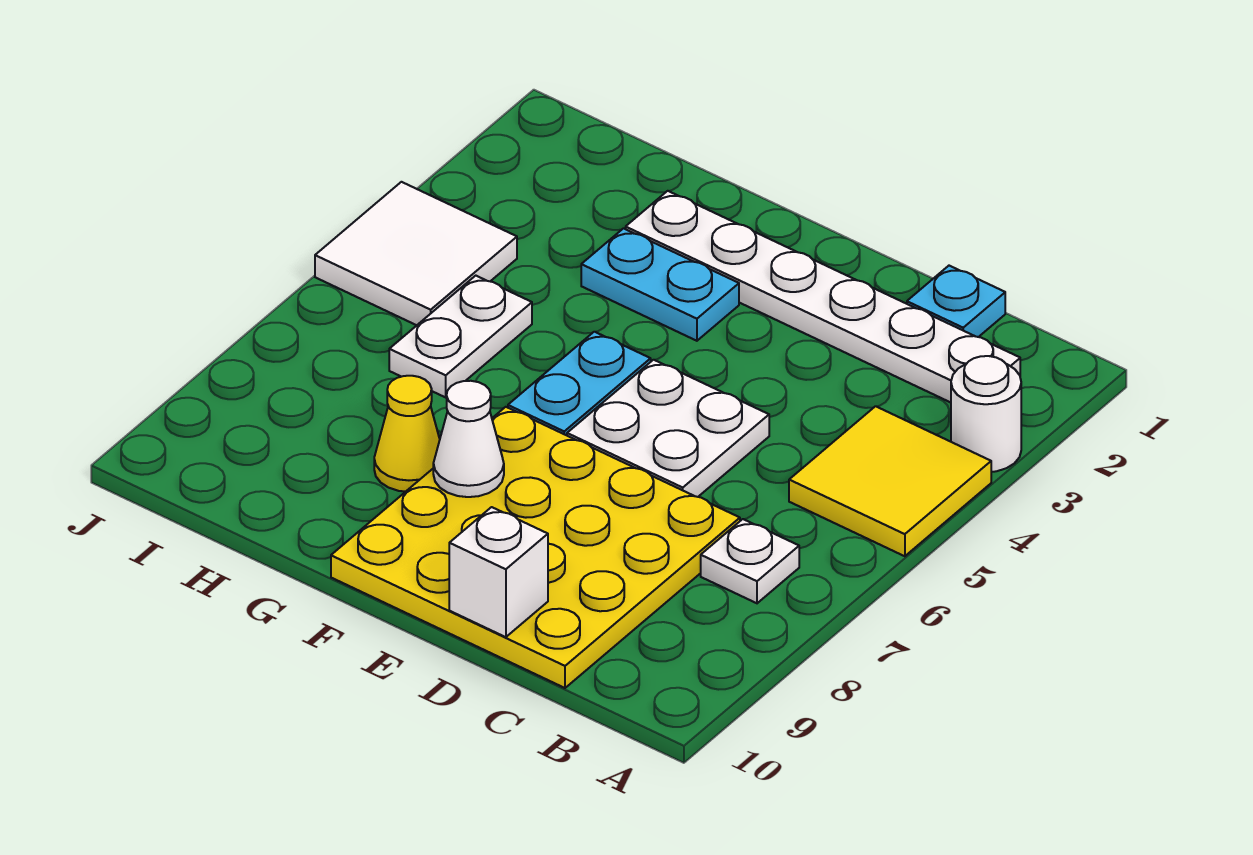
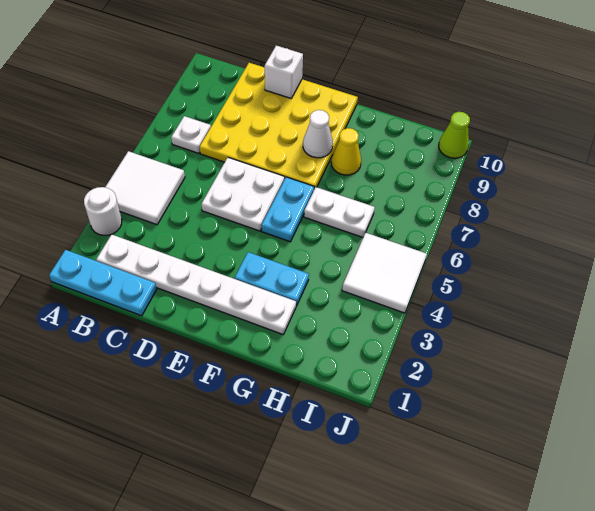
yellow tile A4:B5 level 1 -> white tile A4:B5 level 1
cyan plate C1 level 1 -> cyan plate A1:C1 level 1
white plate H5:H6 level 1 -> white plate G6:H6 level 1
none -> lime cone J10 level 1

